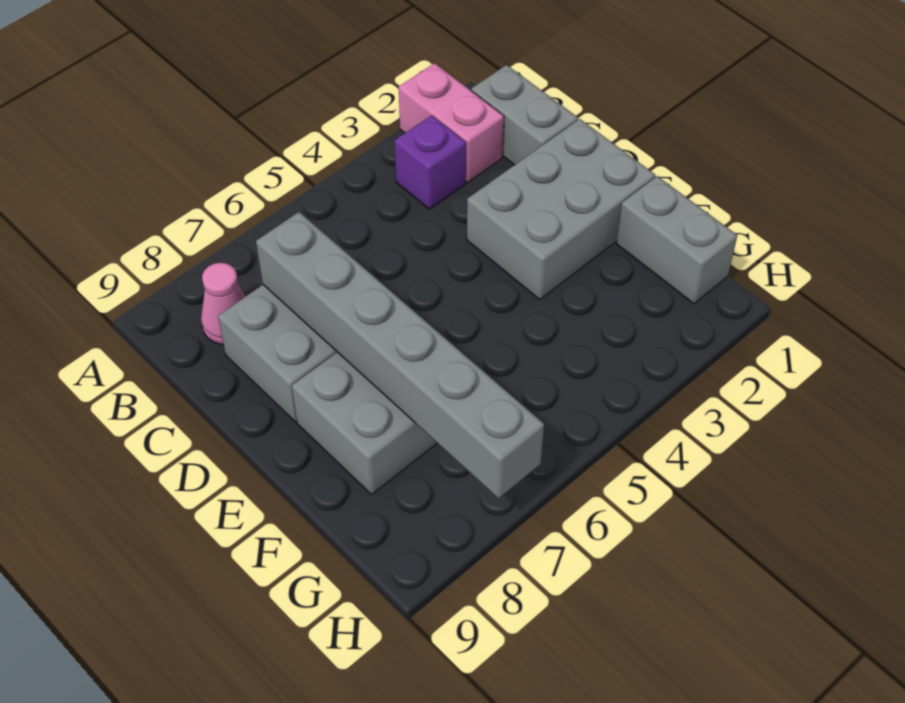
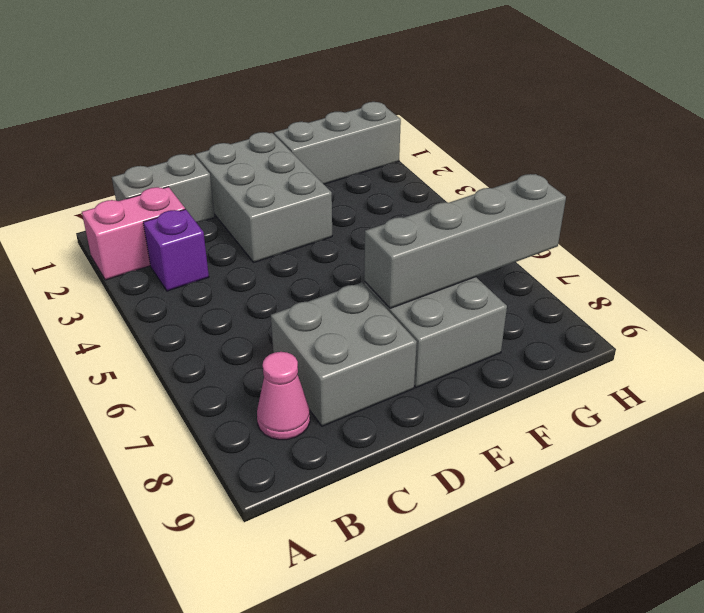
grey brick C7:H7 level 2 -> grey brick E7:H7 level 2
grey brick F1:G1 level 1 -> grey brick F1:H1 level 1

